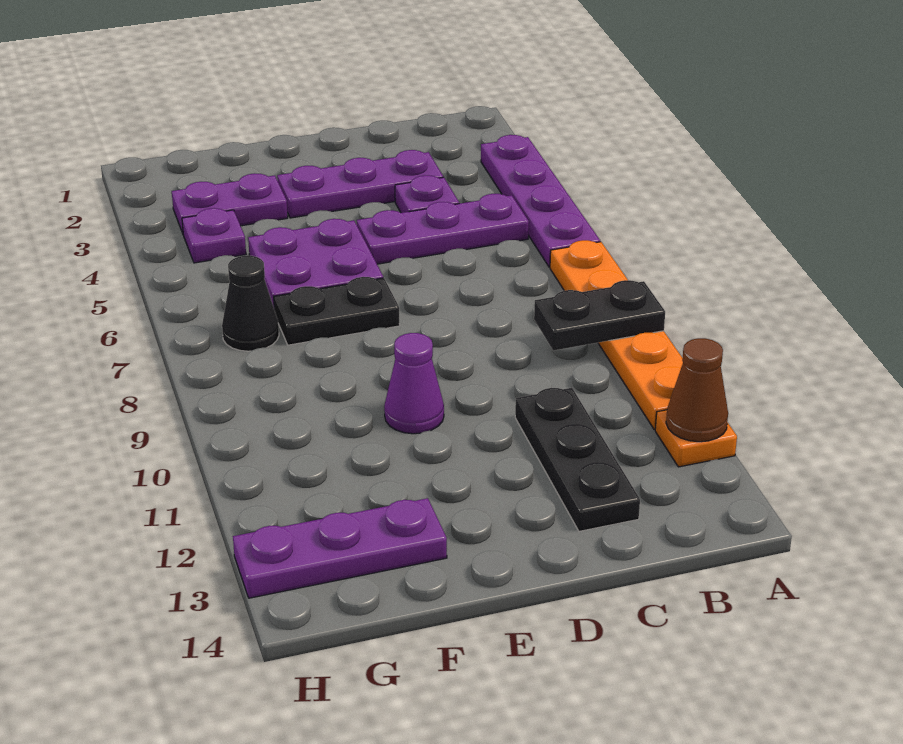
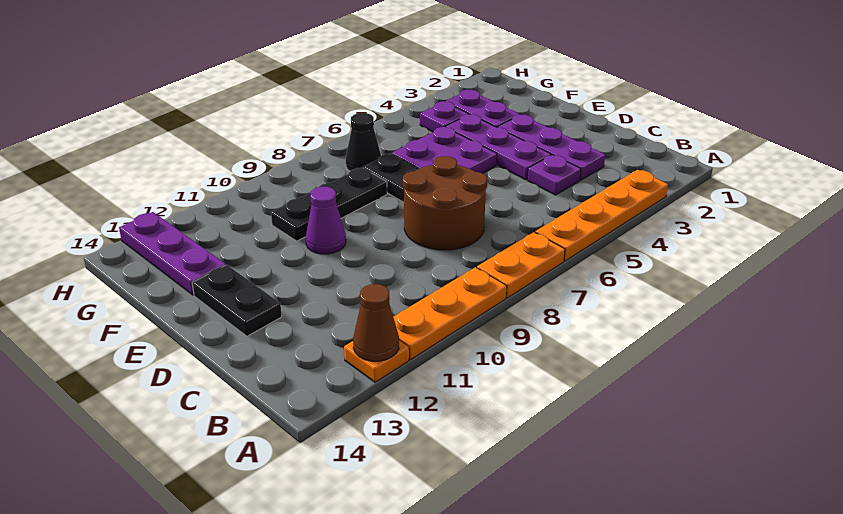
purple plate A3:A6 level 1 -> orange plate A3:A6 level 1
black plate A9:B9 level 2 -> black plate D13:E13 level 1
purple plate B5:D5 level 1 -> purple plate D4:F4 level 1
none -> brown round brick C7:D8 level 1
black plate C11:C13 level 1 -> black plate F8:F10 level 1

